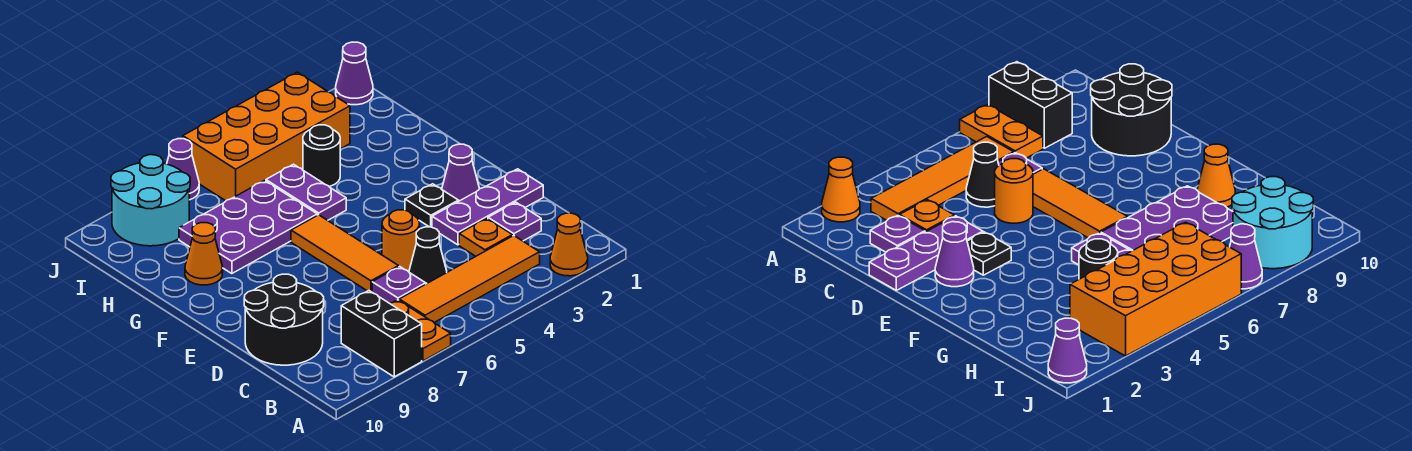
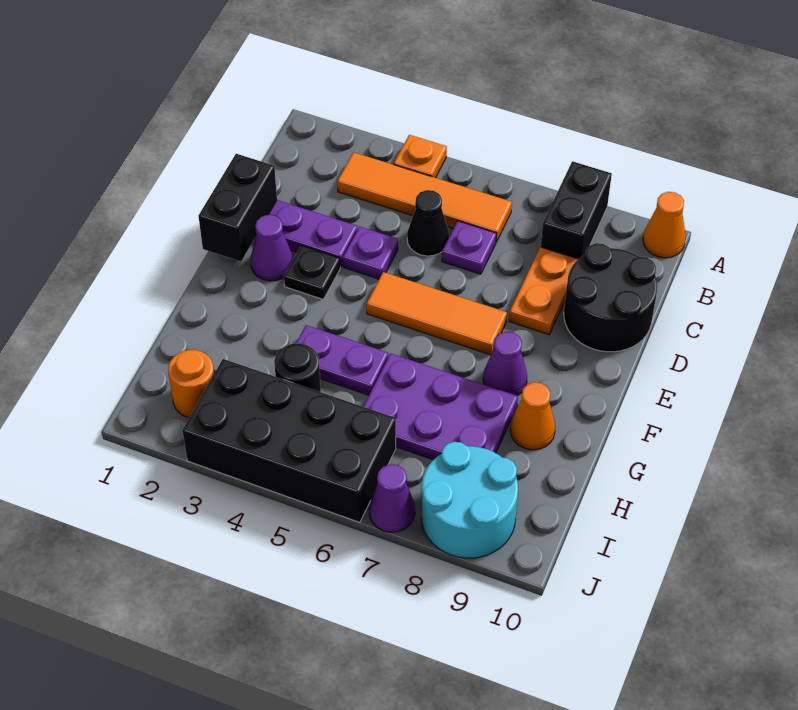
orange cone A2 level 1 -> orange cone A10 level 1
orange plate A7:B7 level 1 -> orange plate C8:D8 level 1
purple plate C2 level 1 -> purple plate D4 level 1
orange plate C3 level 1 -> orange plate A4 level 1
none -> black brick D1:E1 level 2
orange round brick D5 level 1 -> orange round brick I2 level 1
orange tile D6:F6 level 1 -> orange tile E5:E7 level 1
purple plate G5:H5 level 1 -> purple plate G4:G5 level 1
orange brick I3:J6 level 1 -> black brick I3:J6 level 1
purple cone J1 level 1 -> purple cone F8 level 1

